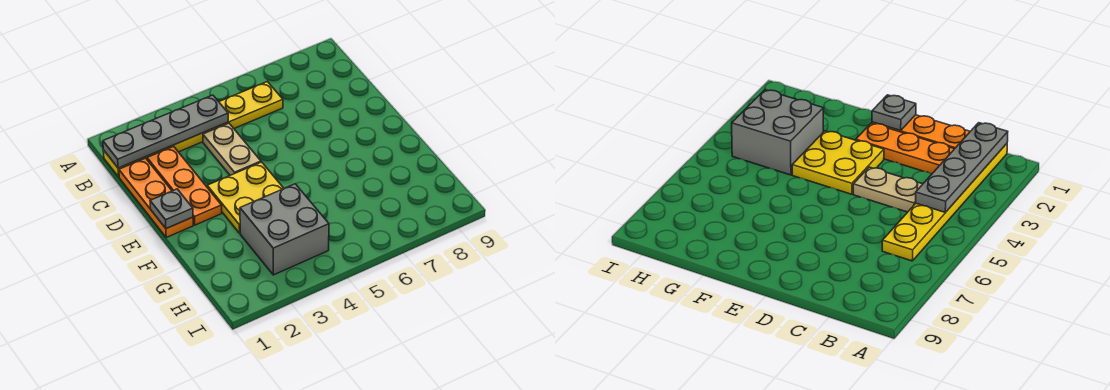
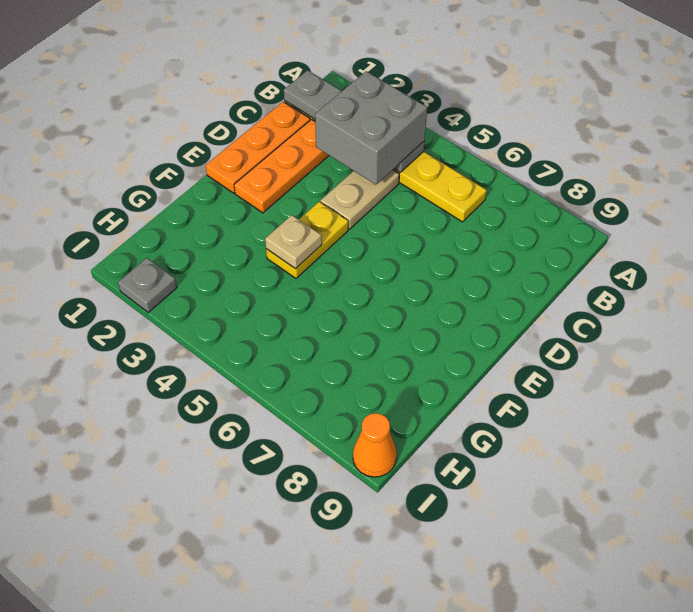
grey plate E1 level 2 -> grey plate I2 level 1
yellow plate E3:F4 level 1 -> yellow plate E4:F4 level 1
none -> tan plate F4 level 2
grey brick G3:H4 level 1 -> grey brick B3:C4 level 3
none -> orange cone I9 level 1

